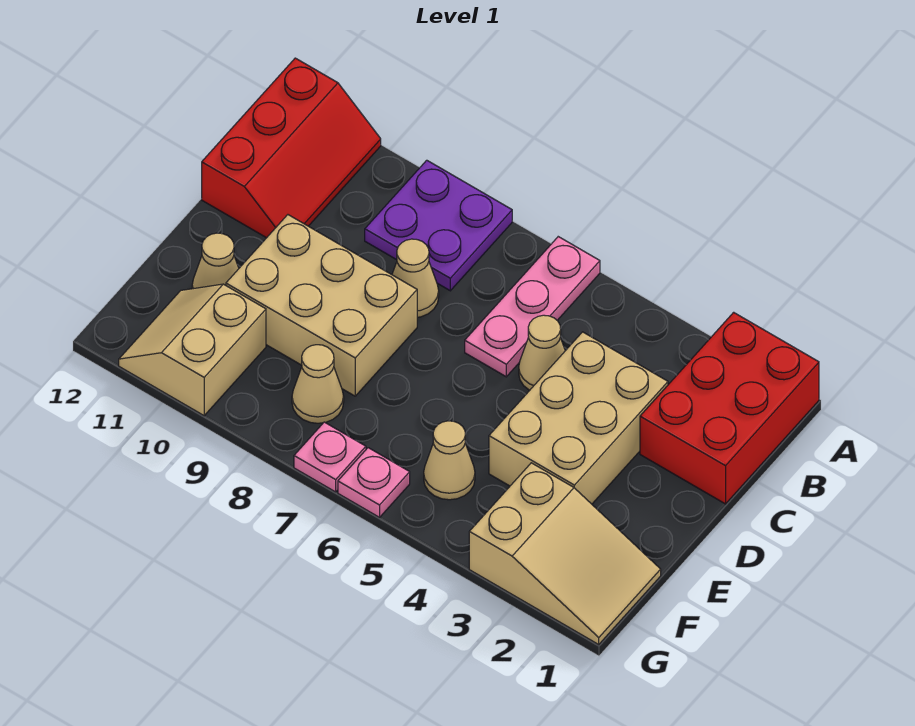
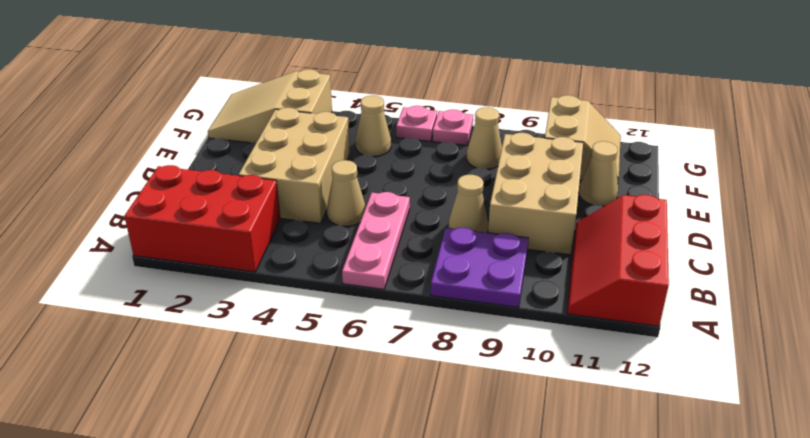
red brick A1:C2 level 1 -> red brick A1:B3 level 1
tan brick D8:E10 level 1 -> tan brick C9:E10 level 1

